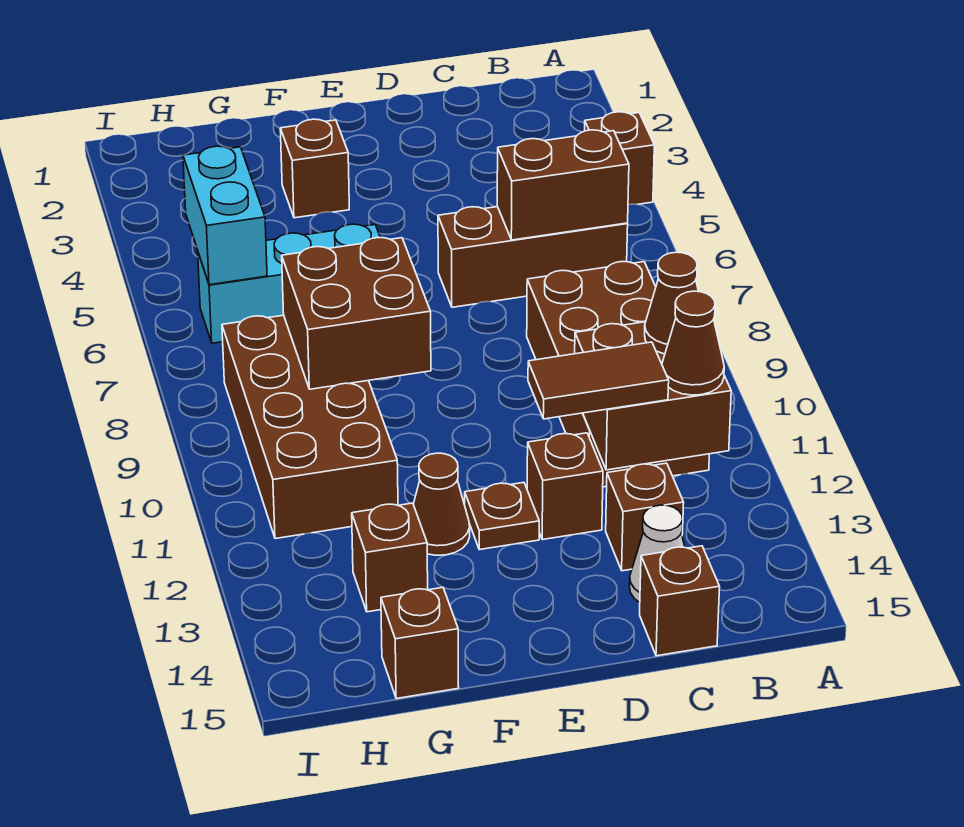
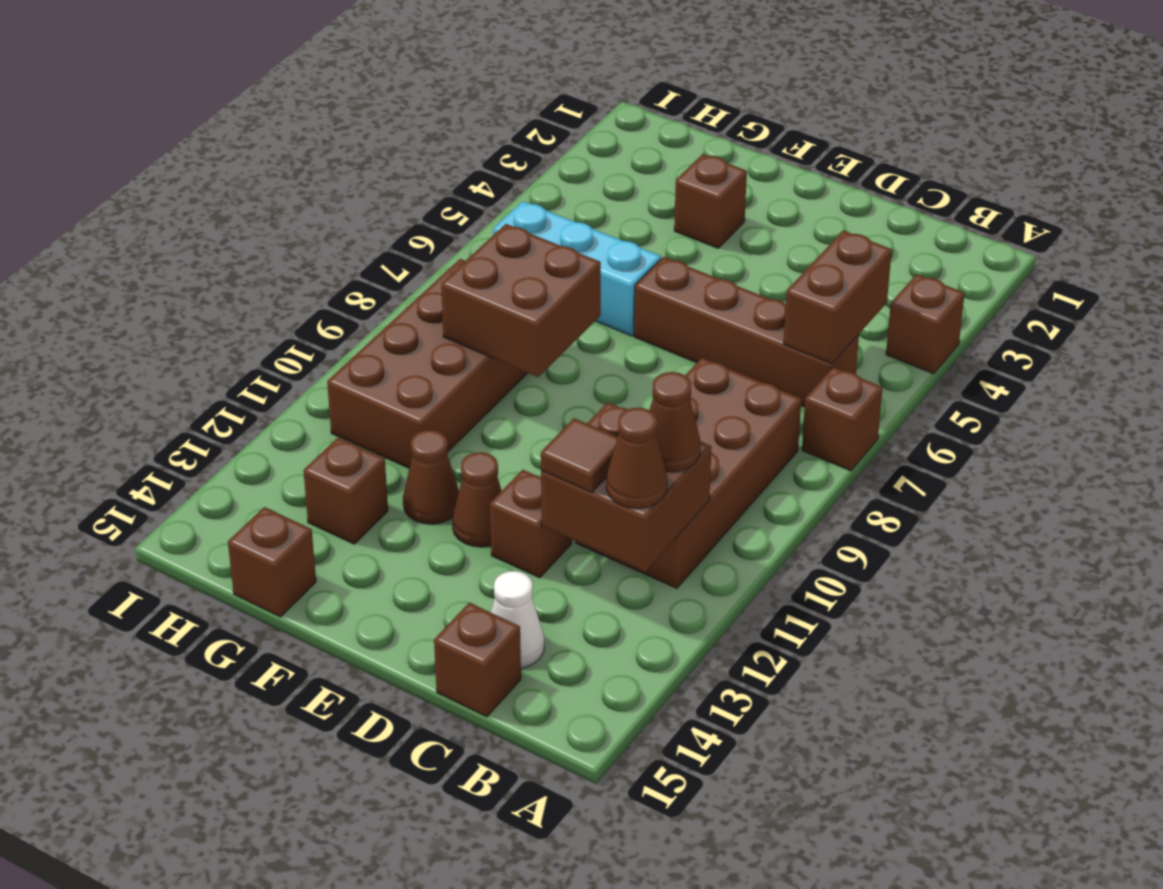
brown brick B6:D6 level 1 -> brown brick B6:E6 level 1
brown brick B6:C6 level 2 -> brown brick B5:B6 level 2
brown tile C12:D12 level 3 -> brown tile C12 level 3
brown brick C13 level 1 -> brown brick A7 level 1
brown plate E12 level 1 -> brown cone E12 level 1
cyan brick H5:H6 level 2 -> none

